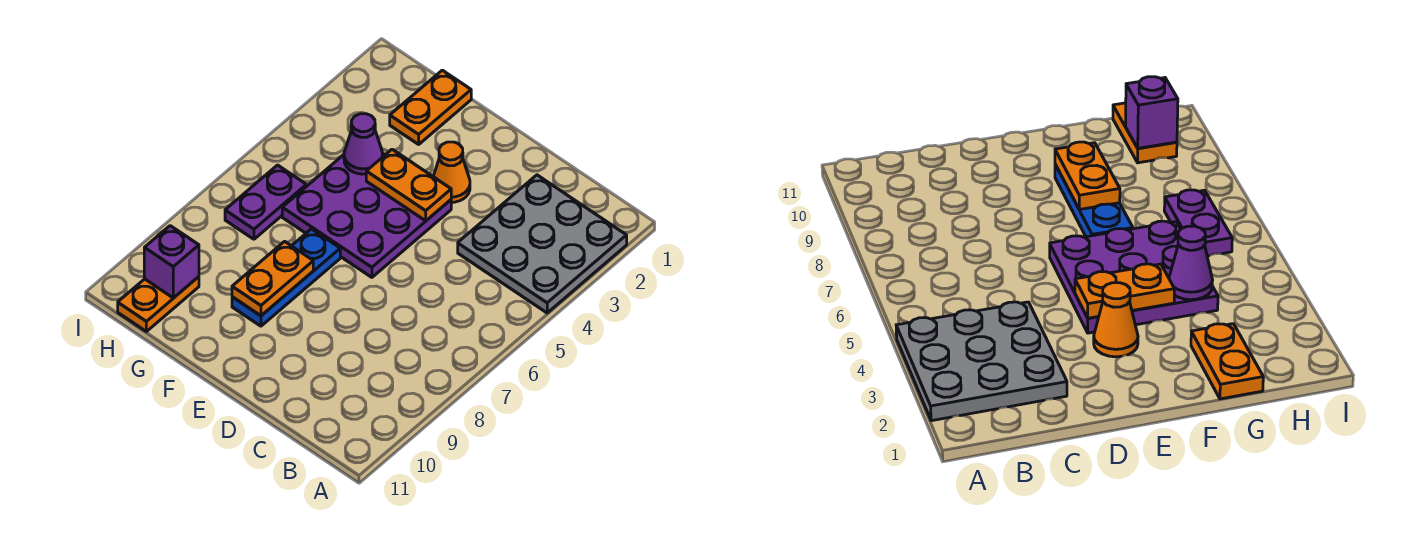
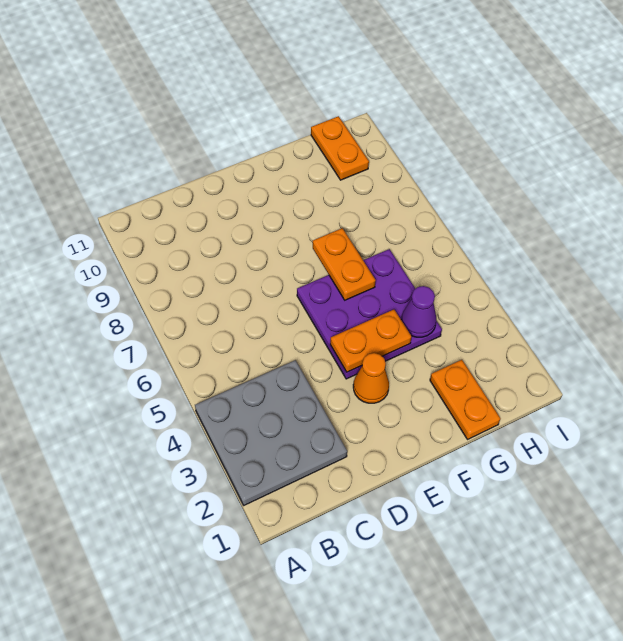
blue plate F7:F9 level 1 -> none
orange plate F8:F9 level 2 -> orange plate F6:F7 level 2
purple plate H6:H7 level 1 -> none
purple brick H10 level 2 -> none

